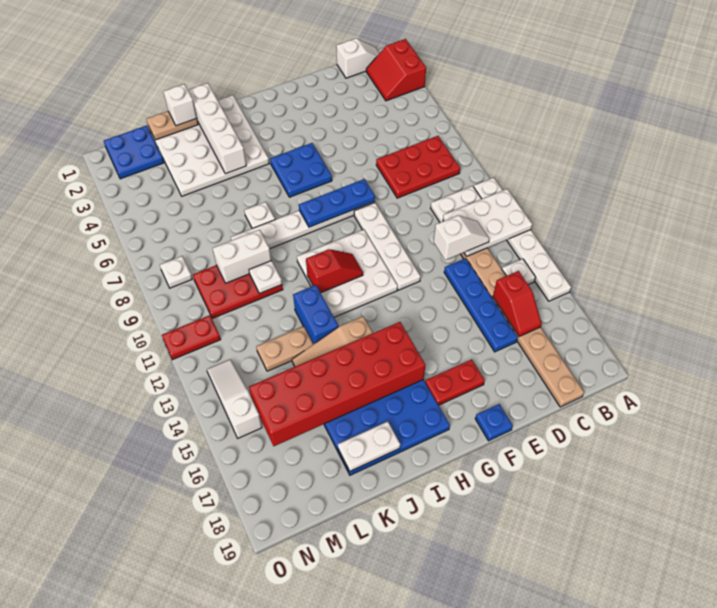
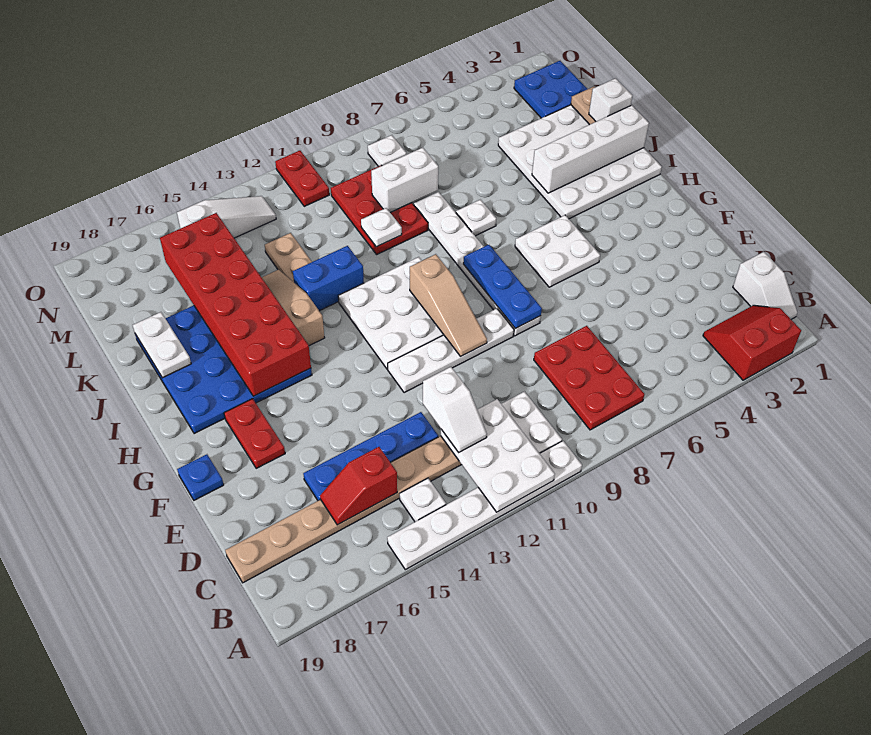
none -> tan slope F10:H10 level 2 top H
blue plate G5:H6 level 1 -> white plate G5:H6 level 1
red slope H11:I11 level 2 top I -> none
white brick K9:L9 level 2 -> white brick L8:L9 level 2

